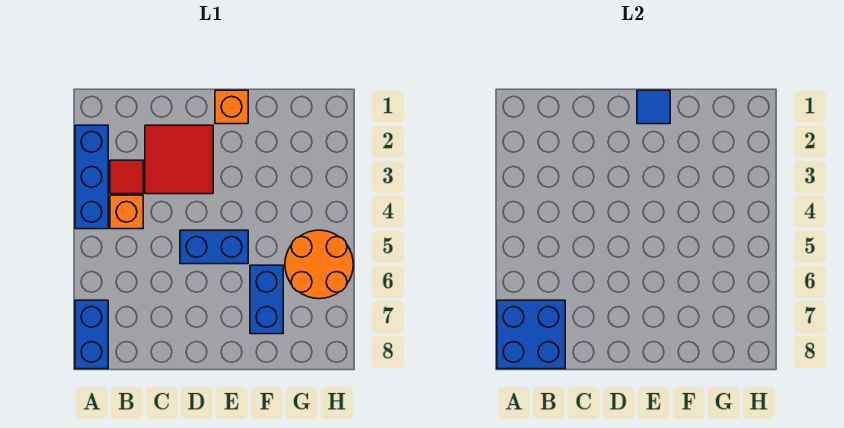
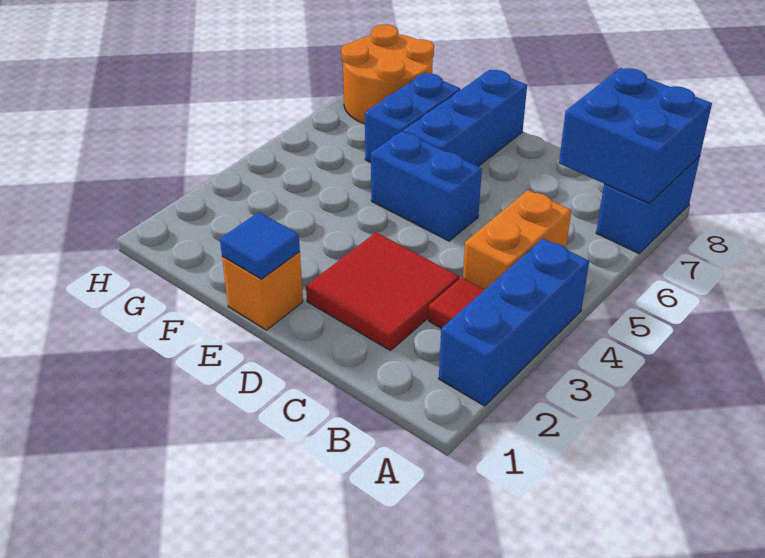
orange brick B4 level 1 -> orange brick B4:B5 level 1
none -> blue brick E6:E8 level 1
orange round brick G5:H6 level 1 -> orange round brick G7:H8 level 1

